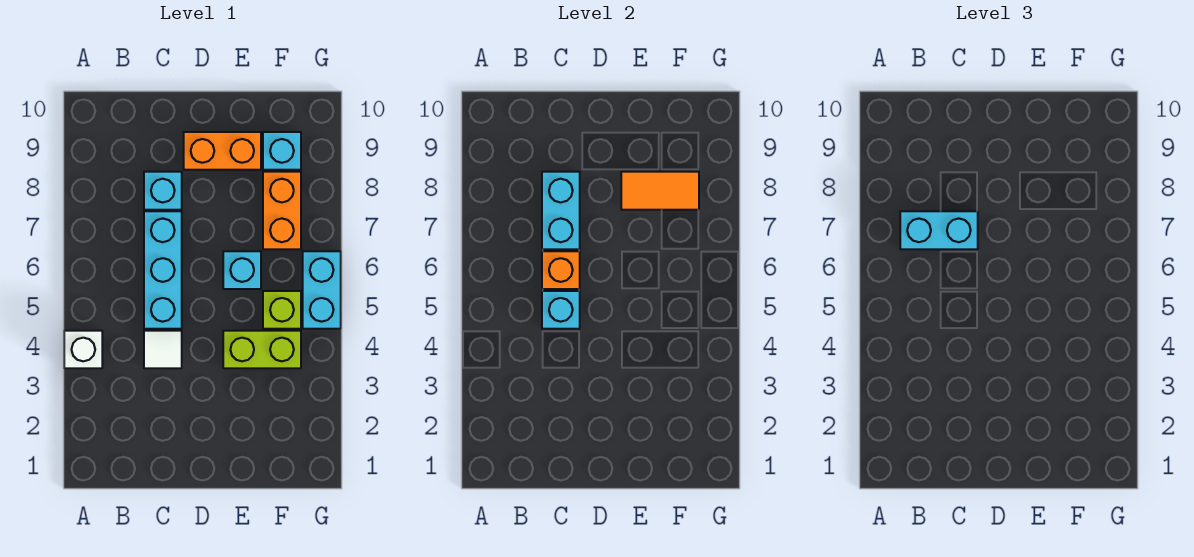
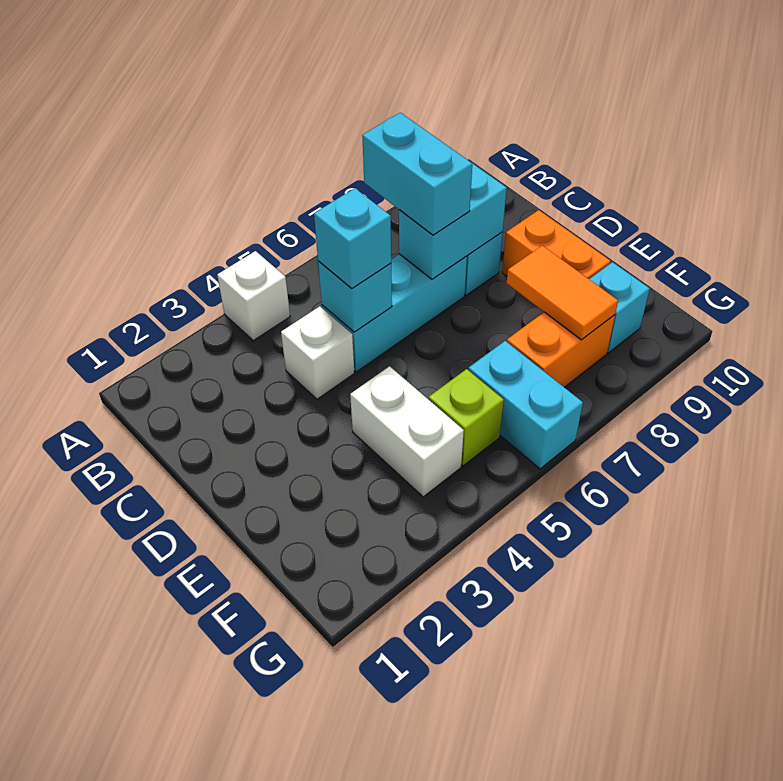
white tile C4 level 1 -> white brick C4 level 1
orange brick C6 level 2 -> none
lime brick E4:F4 level 1 -> white brick E4:F4 level 1
cyan brick E6 level 1 -> cyan brick C5 level 3
cyan brick G5:G6 level 1 -> cyan brick F6:G6 level 1

